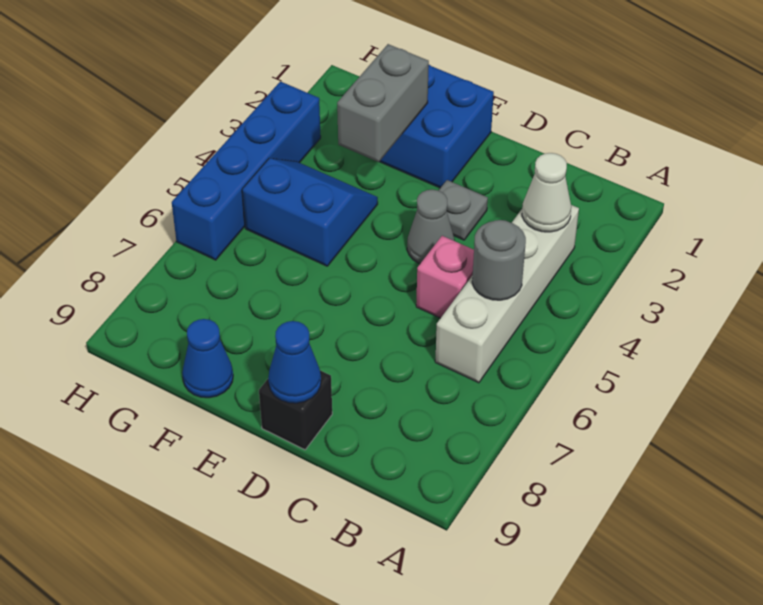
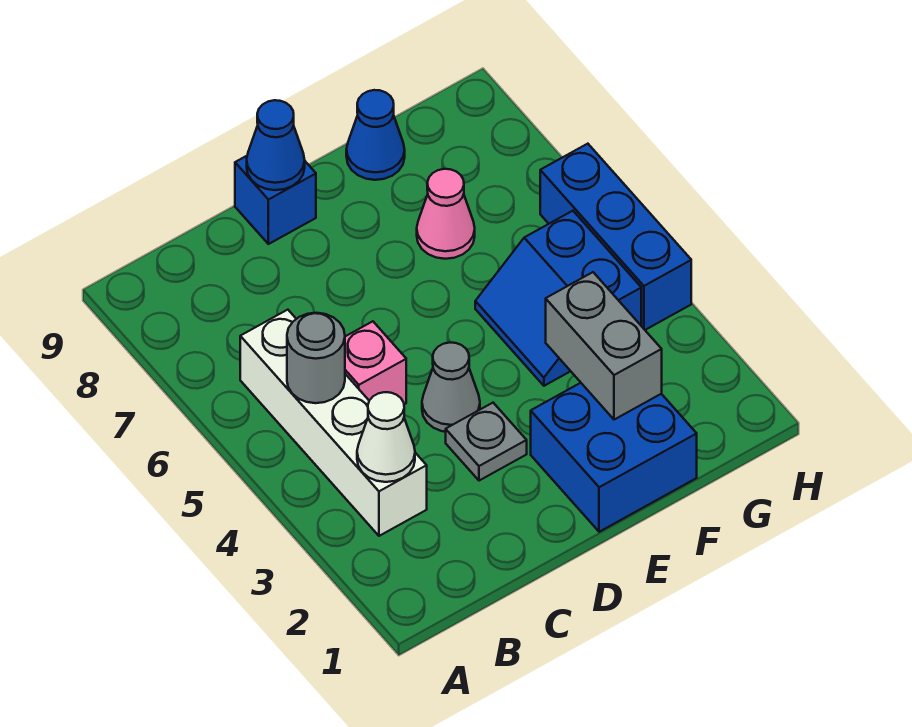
black brick D9 level 1 -> blue brick D9 level 1
blue slope F4:G5 level 1 top 5 -> blue slope F4:G5 level 1 top G
none -> pink cone F7 level 1
blue brick H3:H6 level 1 -> blue brick H4:H6 level 1

